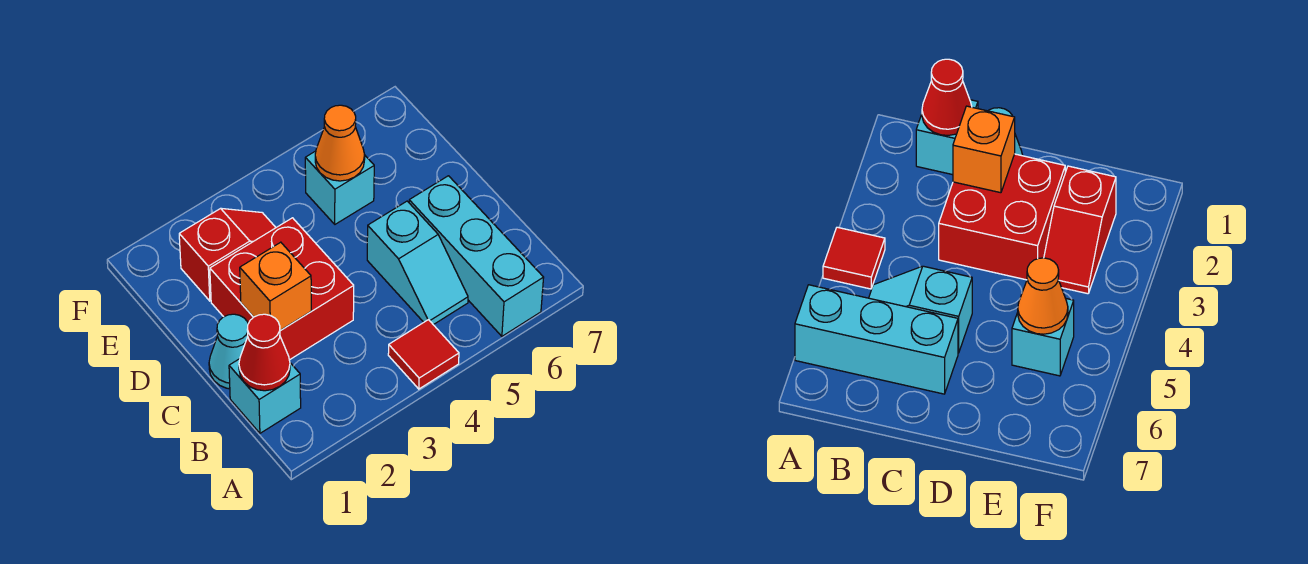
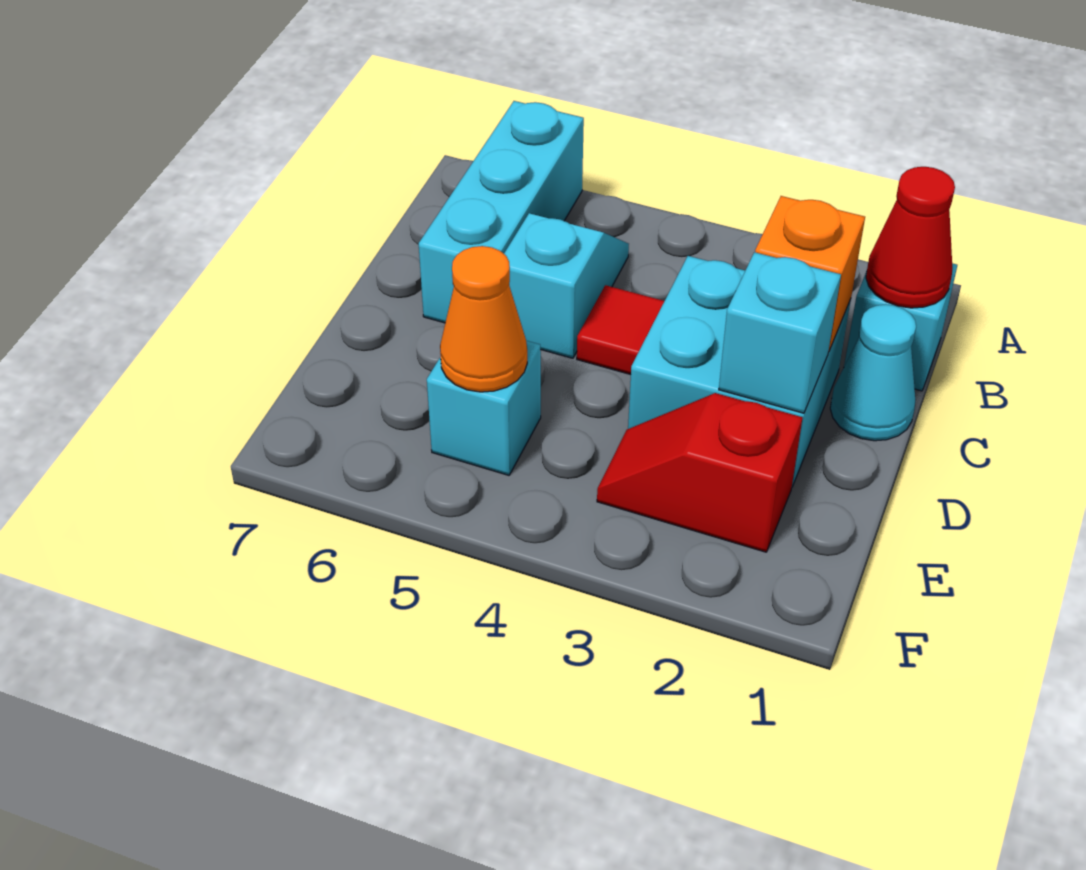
red tile A4 level 1 -> red tile C4 level 1
red brick C2:D3 level 1 -> cyan brick C2:D3 level 1
none -> cyan brick D2 level 2

